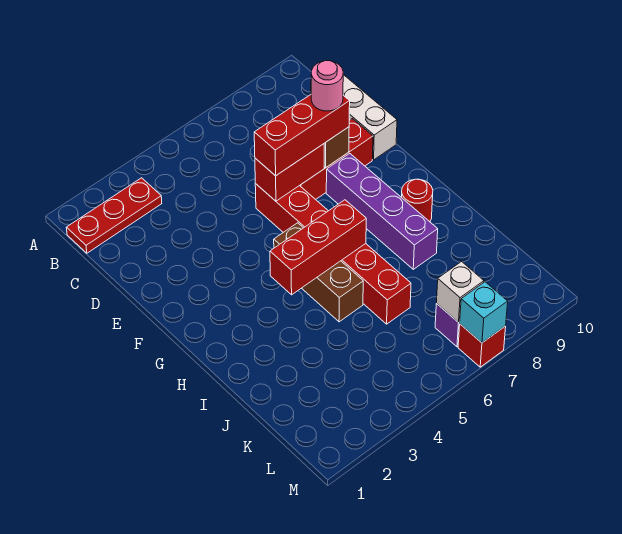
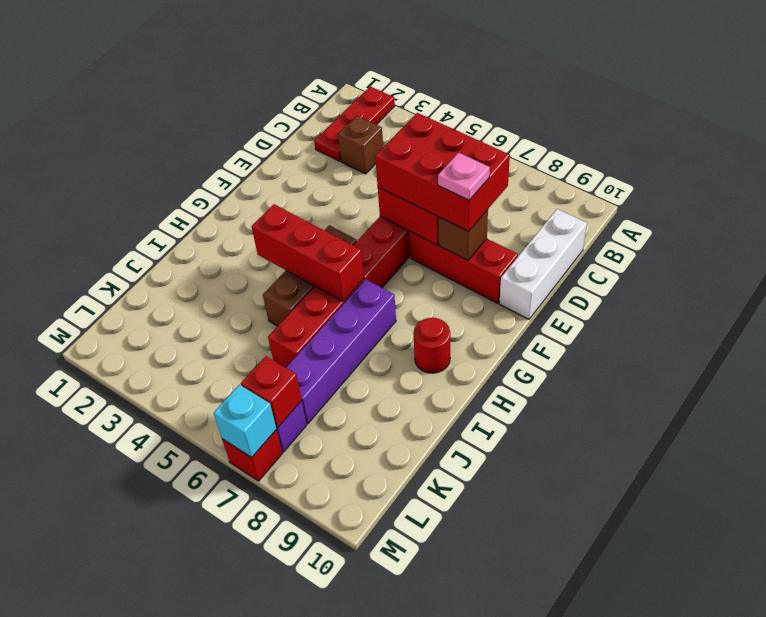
red plate B1:B3 level 1 -> red plate A2:C2 level 1
none -> brown brick C3 level 1
red brick E6:E8 level 3 -> red brick D6:E8 level 3
pink round brick E8 level 4 -> pink plate E8 level 4
purple brick F8:I8 level 1 -> purple brick H7:K7 level 1
white brick L7 level 2 -> red brick L7 level 2

